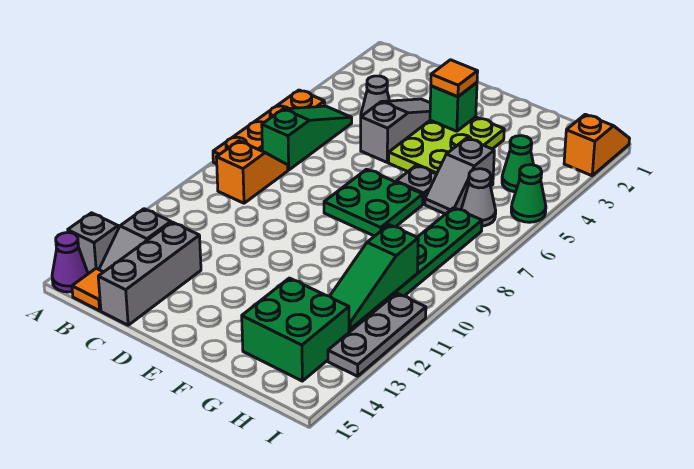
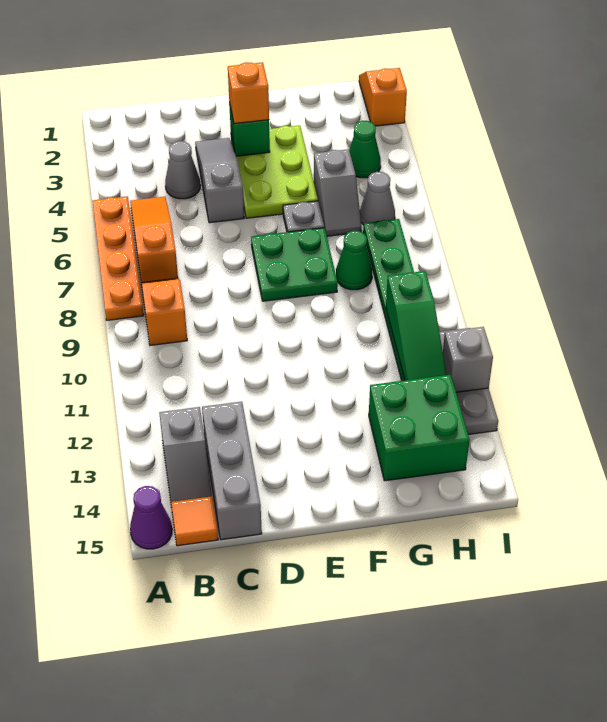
grey brick A14 level 1 -> grey brick I12 level 2
green slope B5:B7 level 1 top 7 -> orange slope B5:B7 level 1 top 7
orange tile E3 level 3 -> orange brick E3 level 3
green cone I5 level 1 -> green cone G8 level 1

